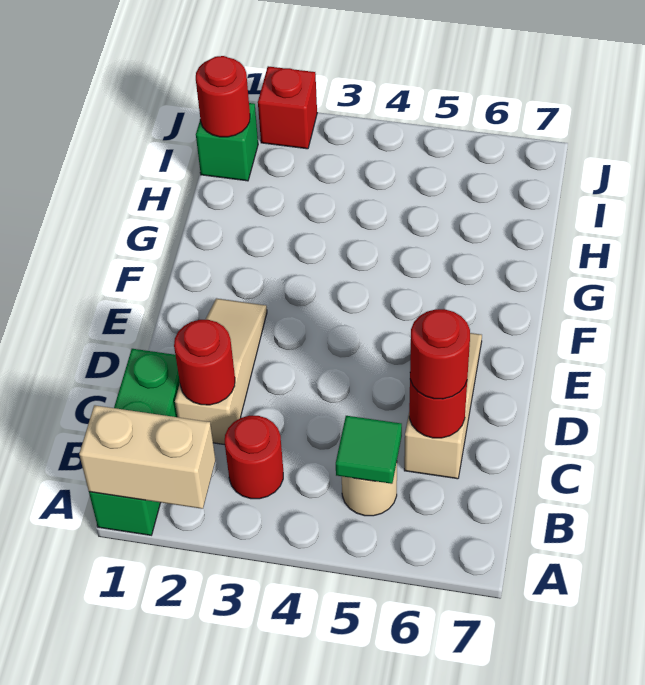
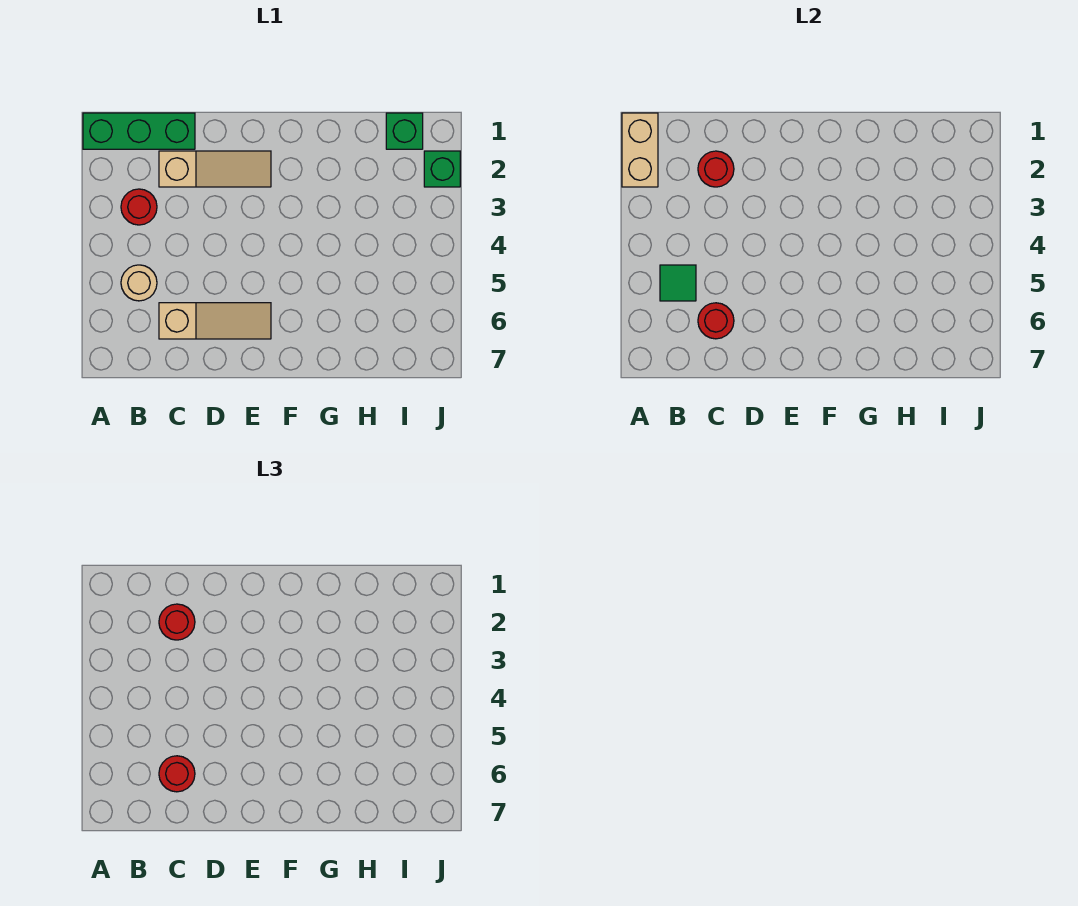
red round brick I1 level 2 -> red round brick C2 level 3
red brick J2 level 1 -> green brick J2 level 1

